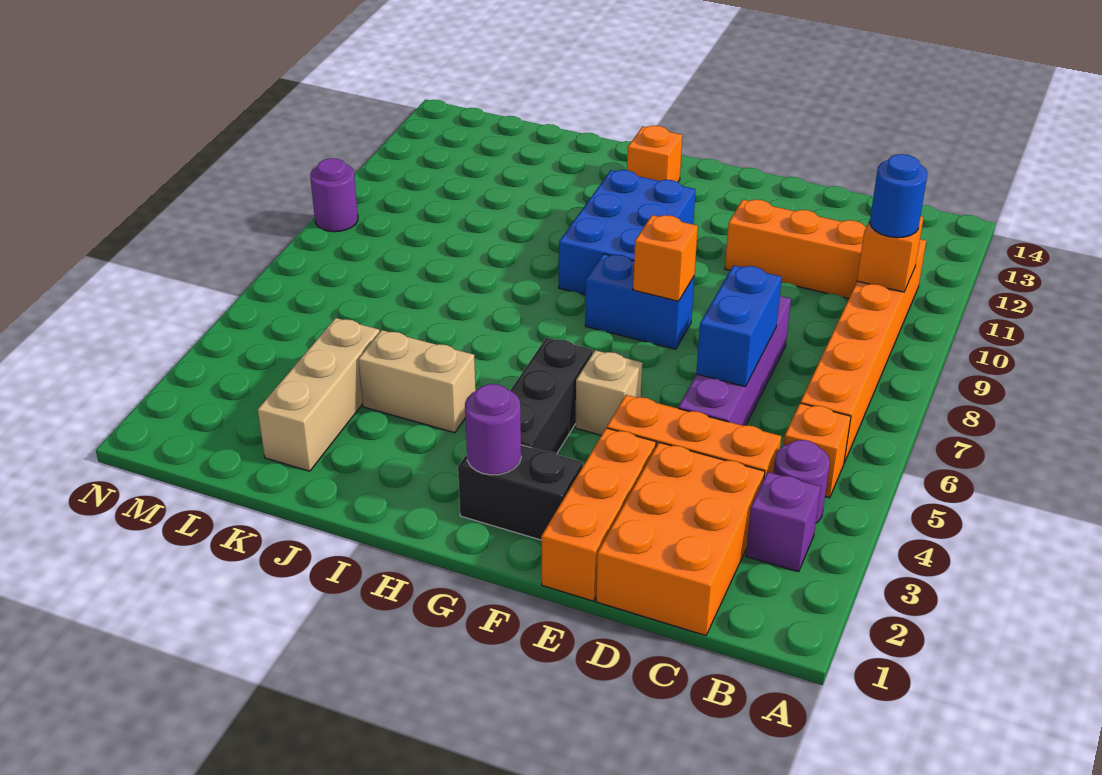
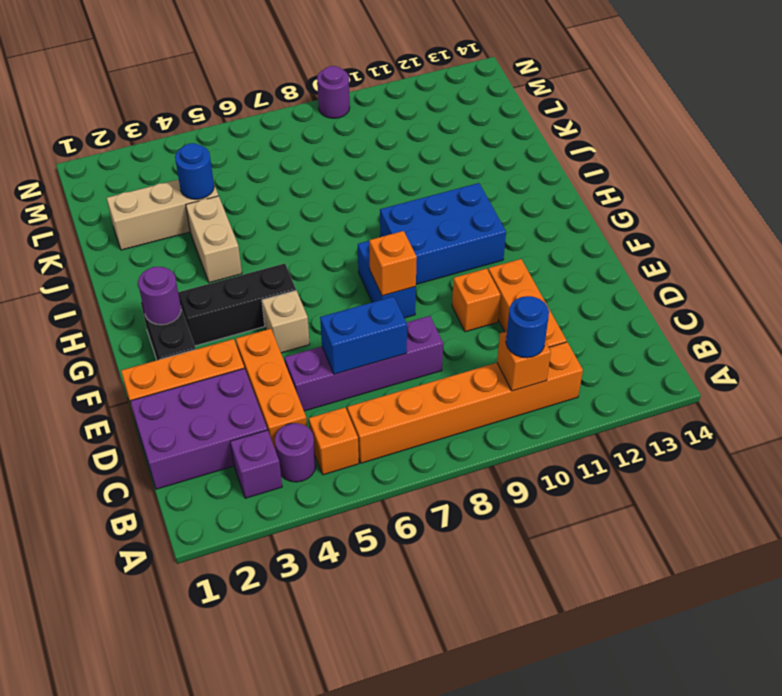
orange brick C1:D3 level 1 -> purple brick C1:D3 level 1
orange brick H13 level 1 -> orange brick E10 level 1
none -> blue round brick K4 level 2

